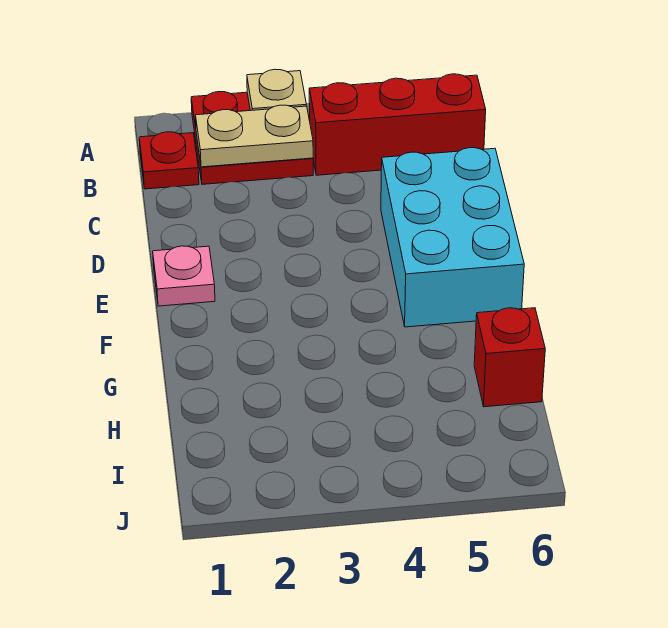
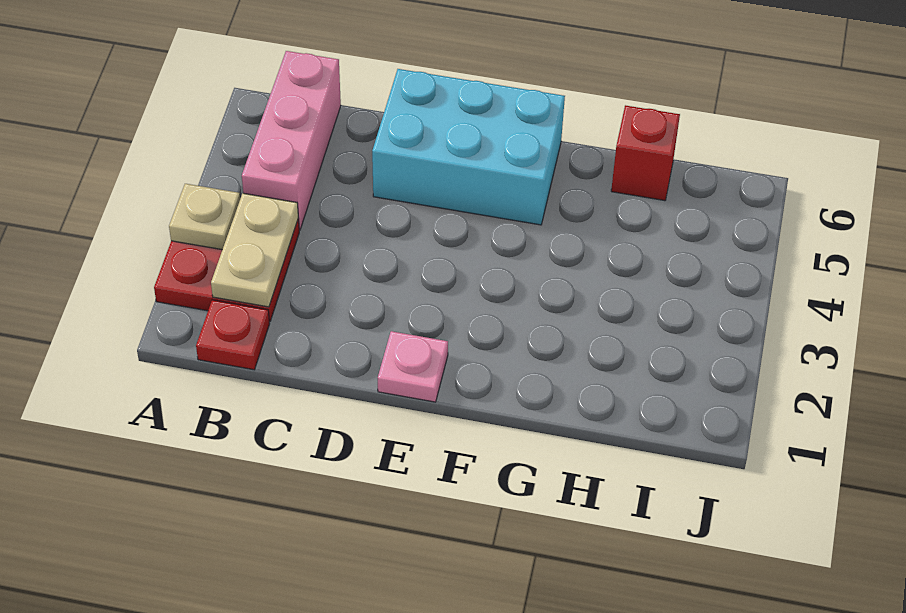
red brick B4:B6 level 1 -> pink brick B4:B6 level 1

